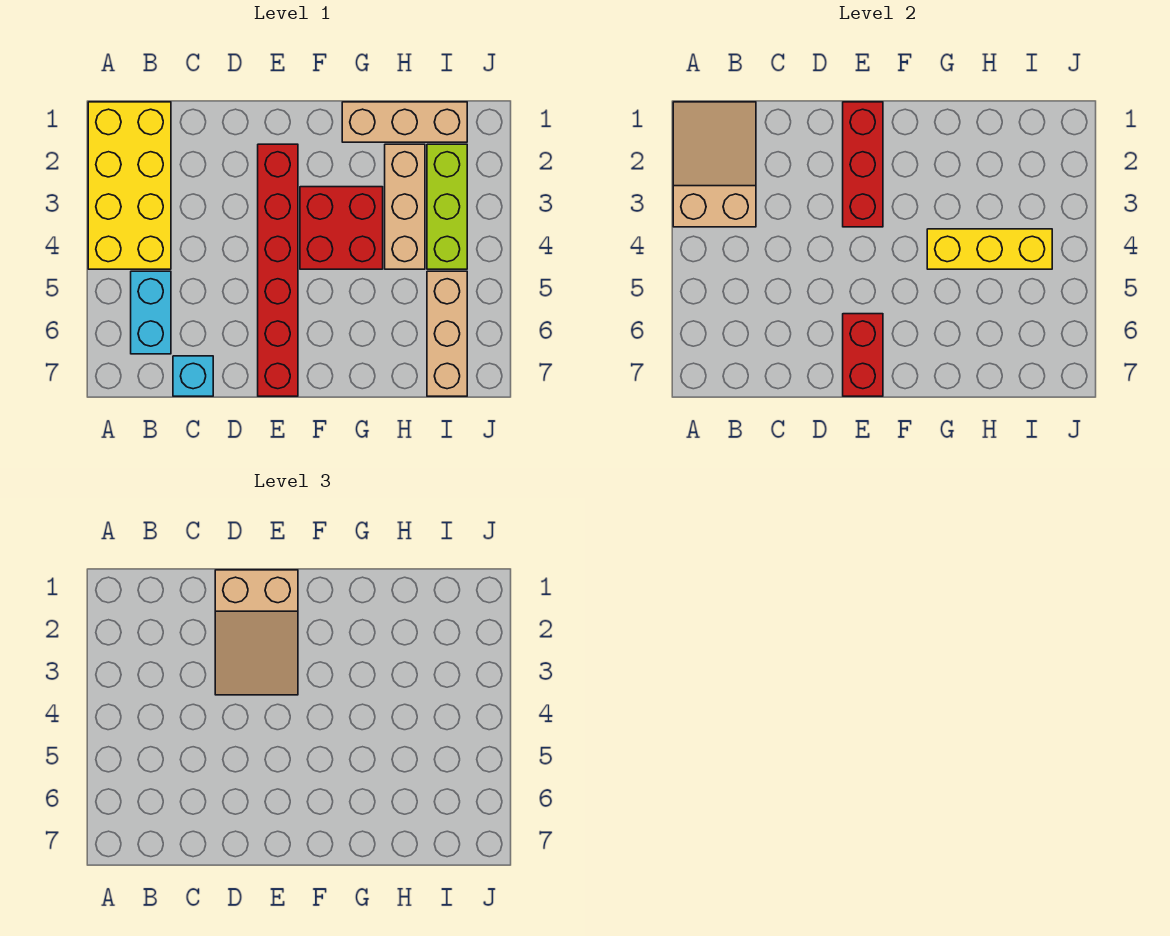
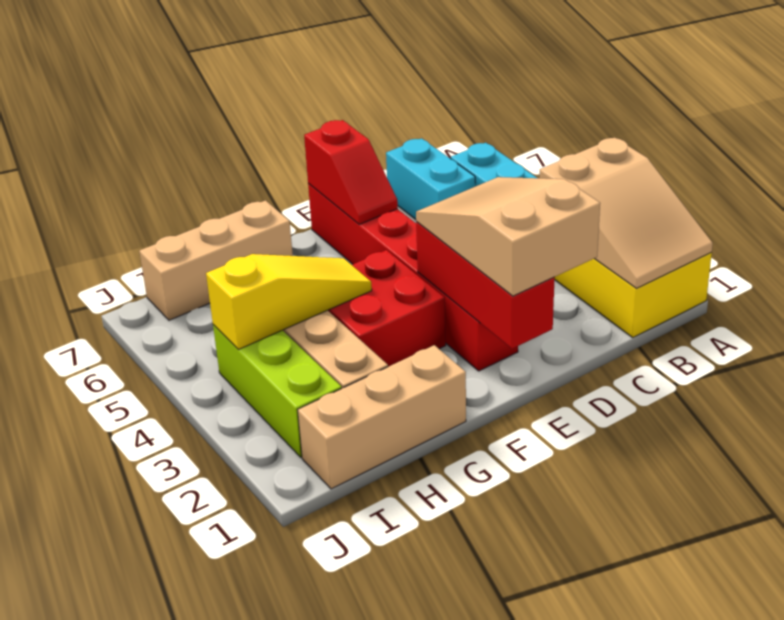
cyan brick C7 level 1 -> cyan brick C6:C7 level 1
red brick E6:E7 level 2 -> red slope E6:E7 level 2 top 7
yellow brick G4:I4 level 2 -> yellow slope G4:I4 level 2 top I
tan brick I5:I7 level 1 -> tan brick G7:I7 level 1

